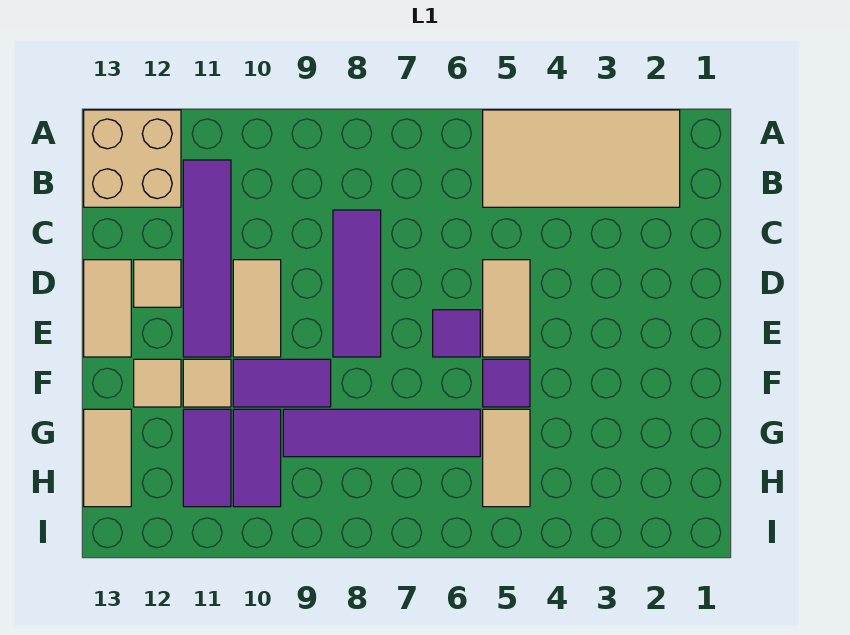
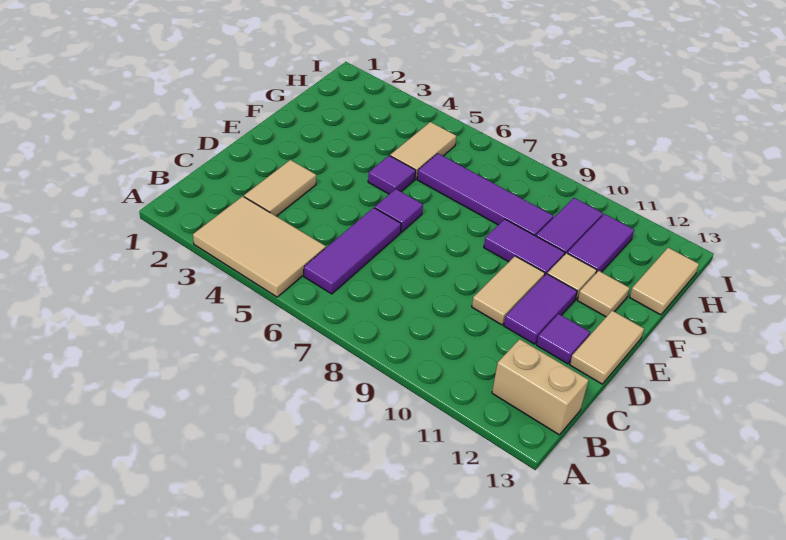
tan tile A2:B5 level 1 -> tan tile A3:B5 level 1
tan brick A12:B13 level 1 -> tan brick B12:B13 level 1
purple tile B11:E11 level 1 -> purple tile D11:E11 level 1
purple tile C8:E8 level 1 -> purple tile B6:D6 level 1
tan tile D5:E5 level 1 -> tan tile C3:D3 level 1
tan tile D12 level 1 -> purple tile D12 level 1

